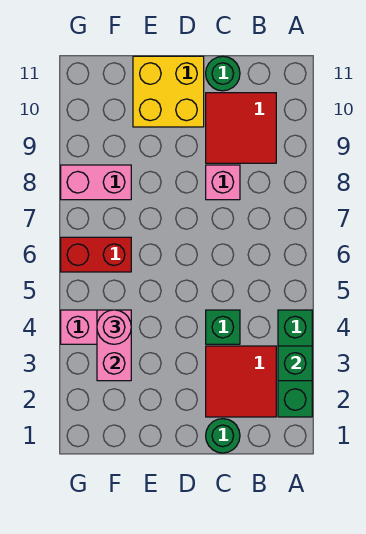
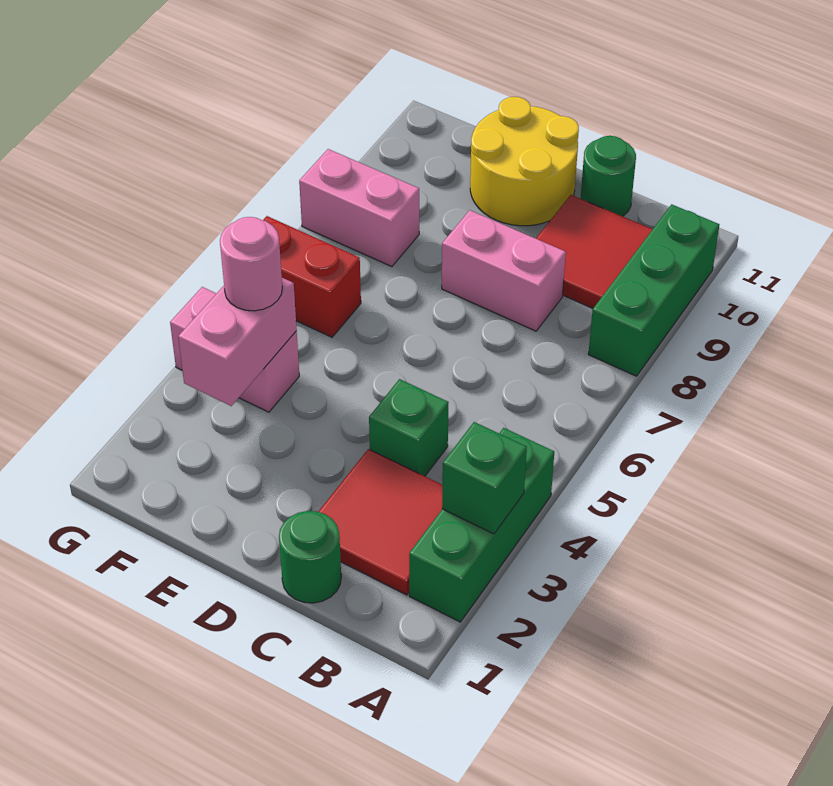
none -> green brick A8:A10 level 1
pink brick C8 level 1 -> pink brick C8:D8 level 1
yellow brick D10:E11 level 1 -> yellow round brick D10:E11 level 1

